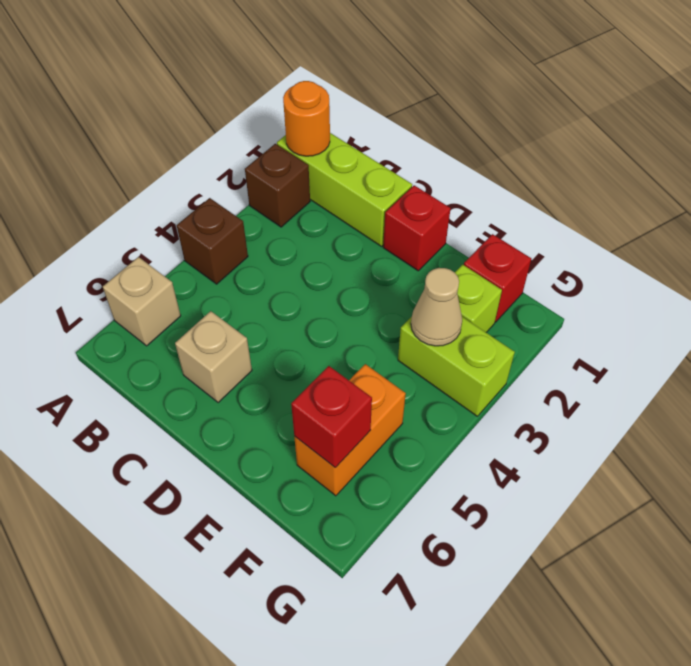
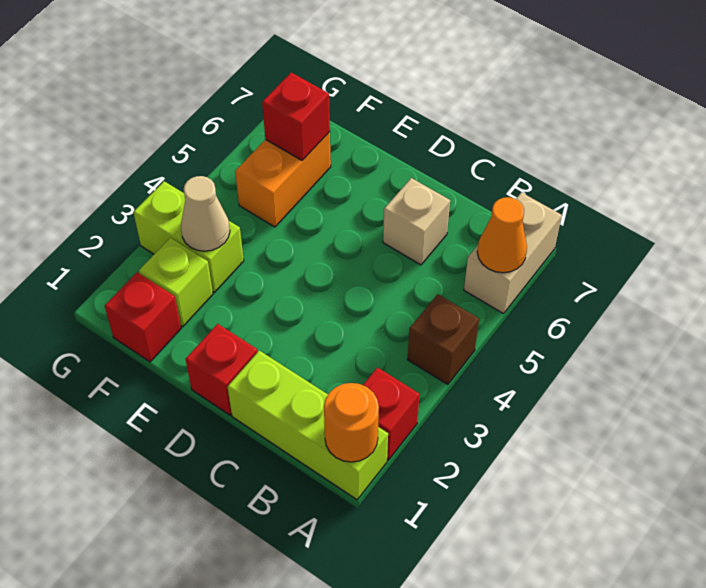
brown brick A2 level 1 -> red brick A2 level 1
tan brick A6 level 1 -> tan brick A6:A7 level 1
none -> orange cone A6 level 2

